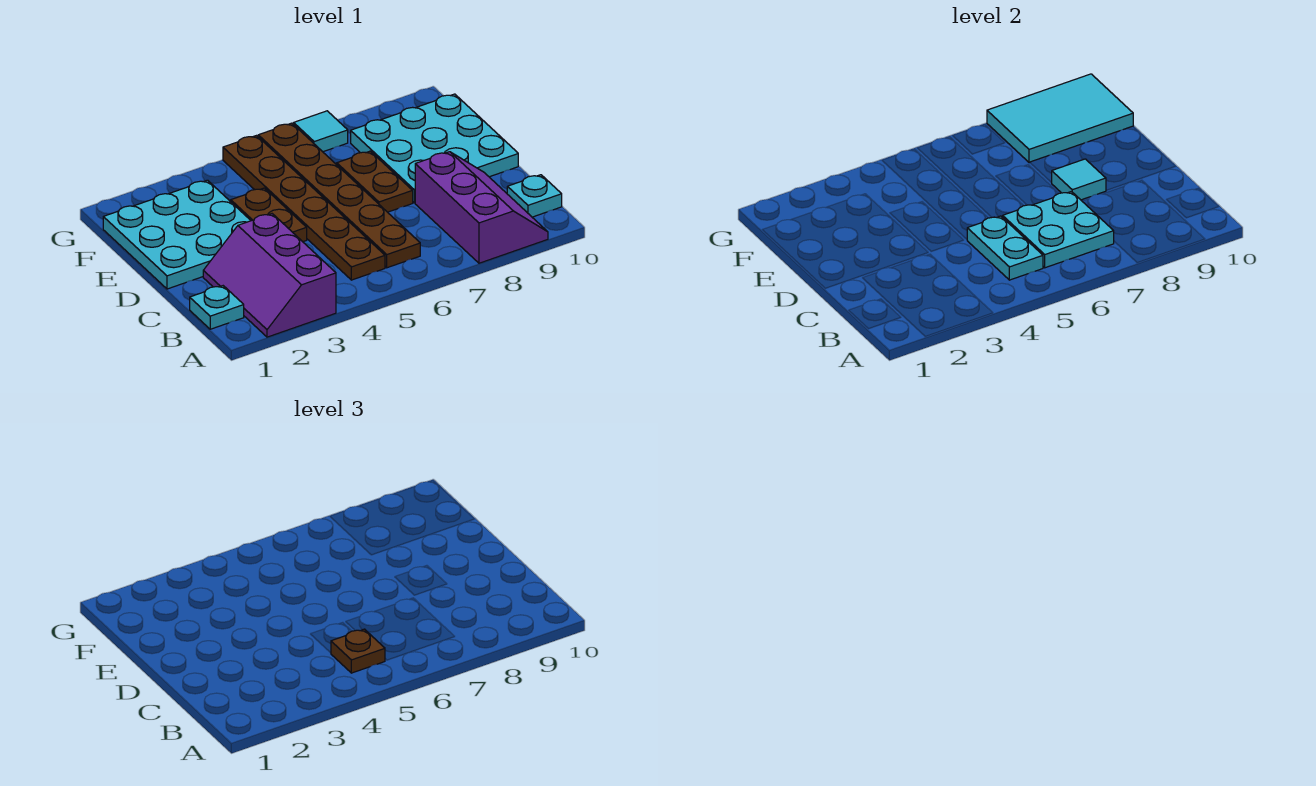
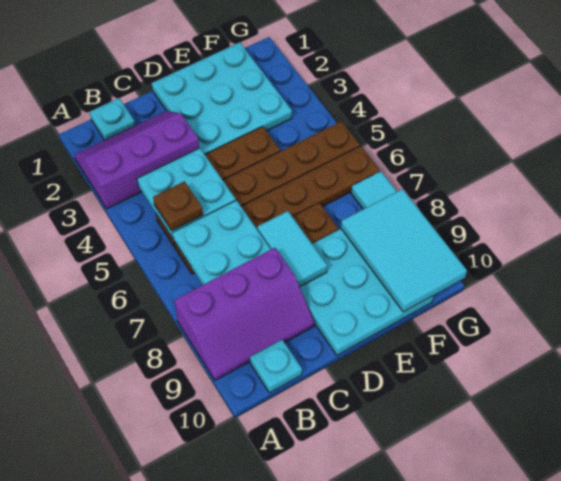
cyan plate B5:C5 level 2 -> cyan plate B4:C5 level 2
cyan tile D8 level 2 -> cyan tile D7:D8 level 2

